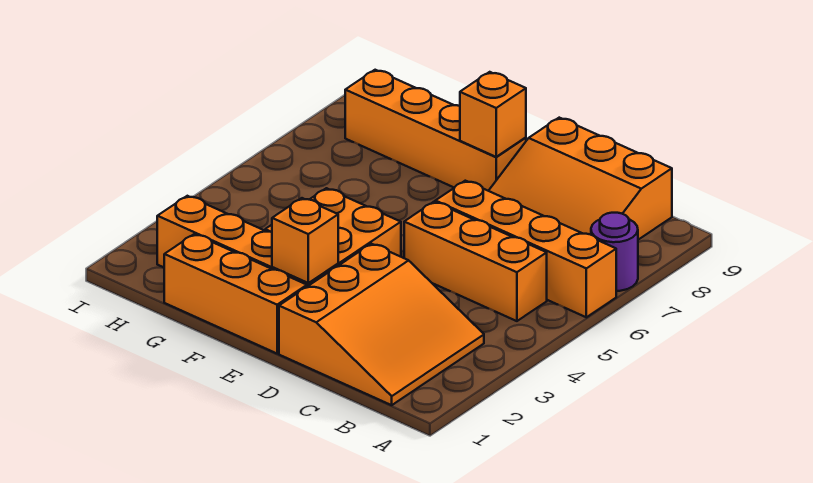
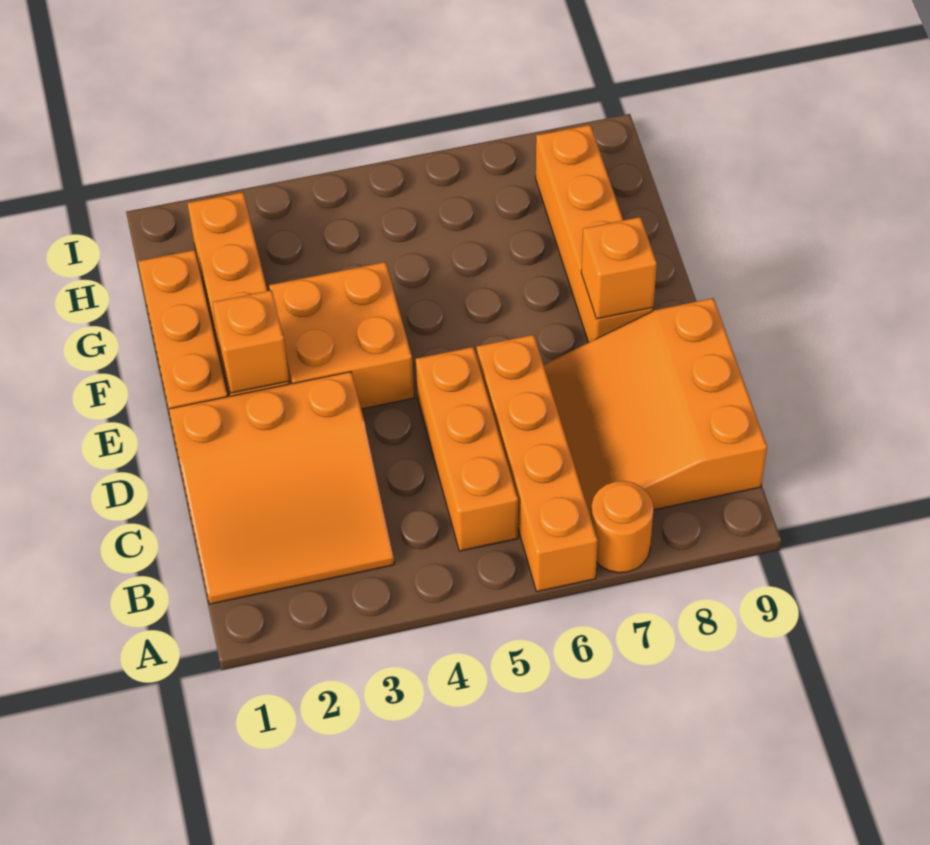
purple round brick A7 level 1 -> orange round brick A7 level 1

